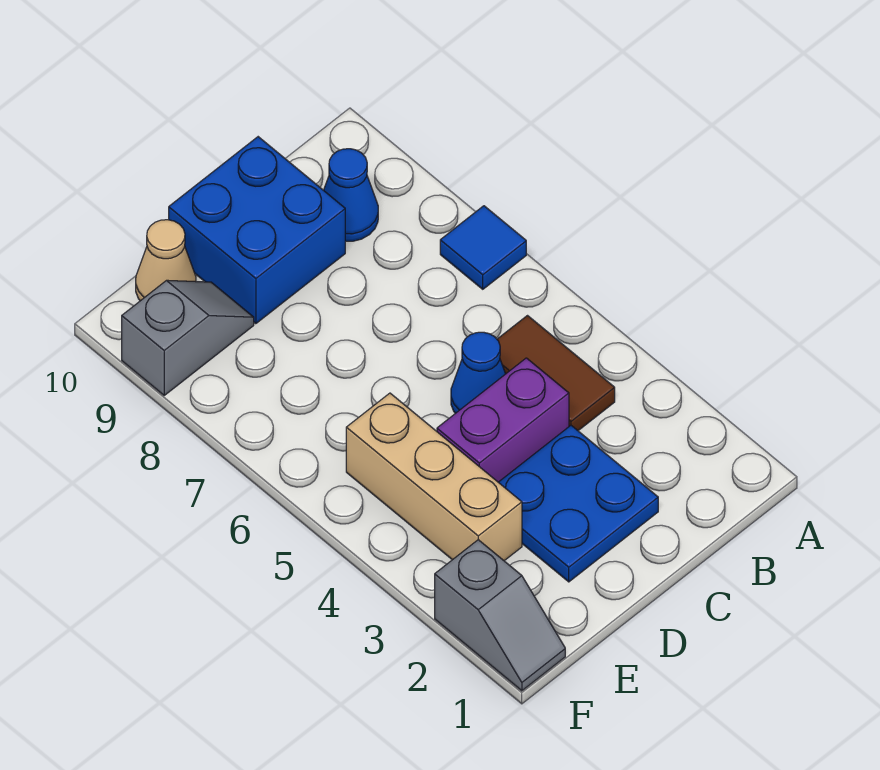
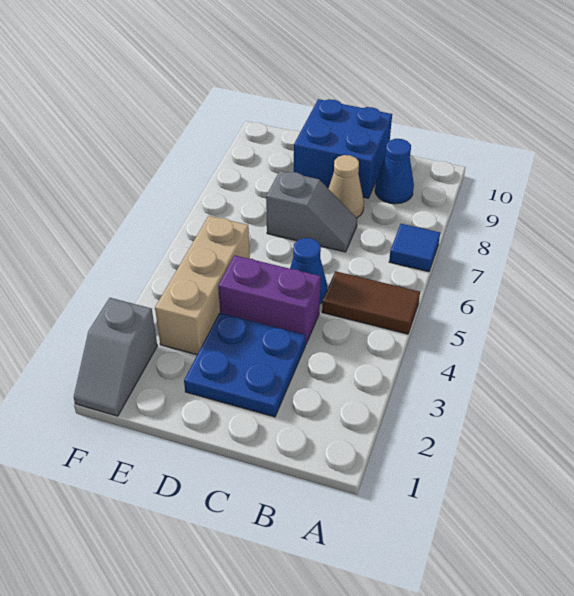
brown tile B4:B5 level 1 -> brown tile A5:B5 level 1
grey slope E9:F9 level 1 top F -> grey slope C7:D7 level 1 top D
tan cone E10 level 1 -> tan cone C8 level 1

